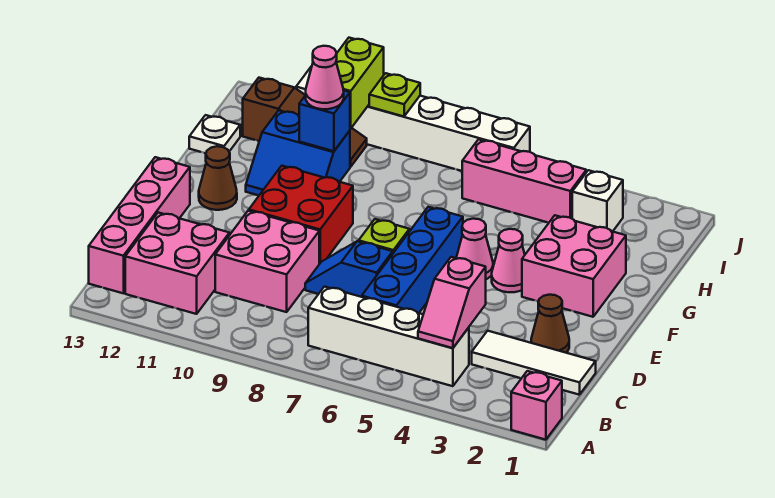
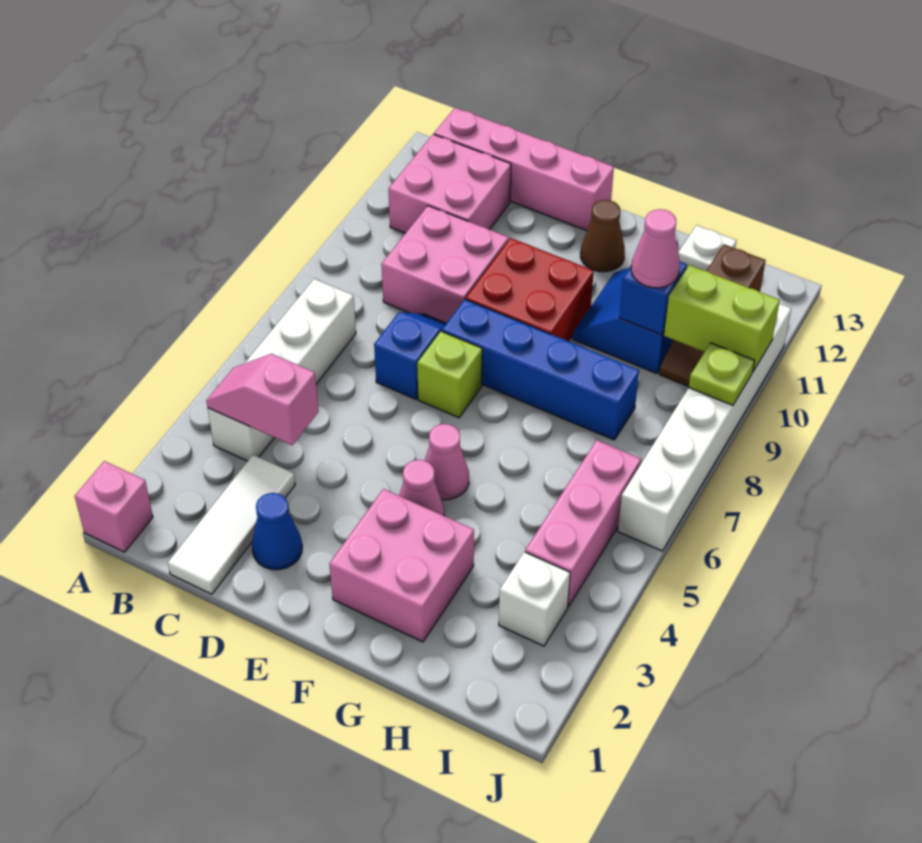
blue brick C6:F6 level 1 -> blue brick E8:H8 level 1
brown cone D2 level 1 -> blue cone D2 level 1

